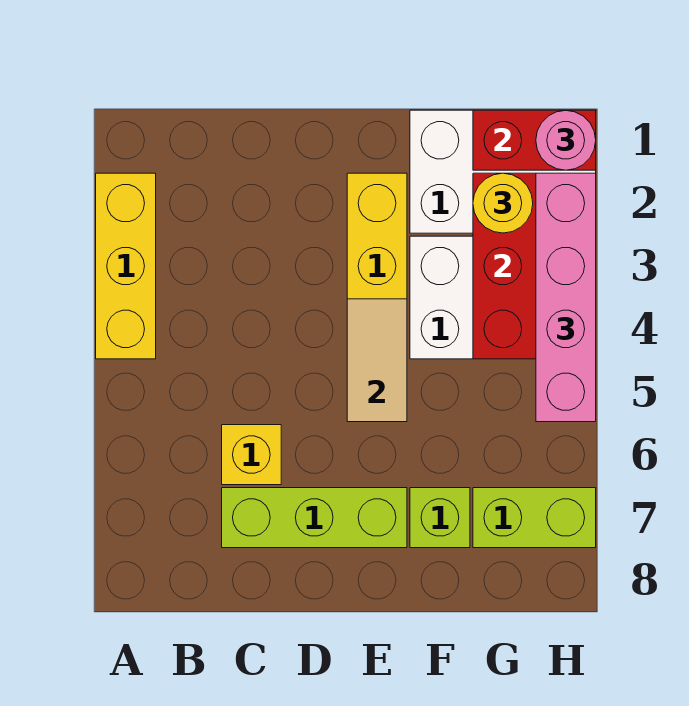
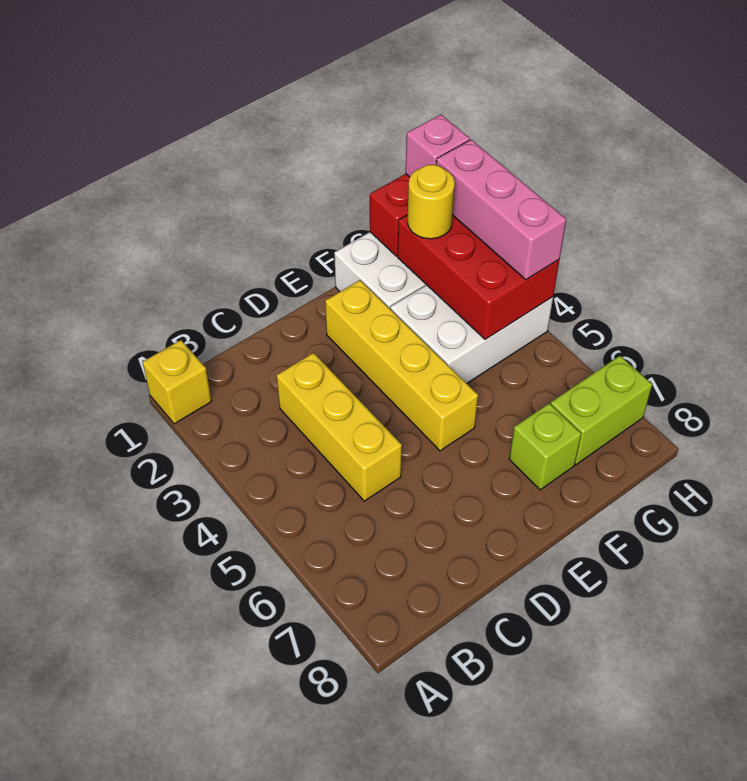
yellow brick A2:A4 level 1 -> yellow brick C3:C5 level 1
yellow brick C6 level 1 -> yellow brick A1 level 1
lime brick C7:E7 level 1 -> none
tan tile E4:E5 level 2 -> none
pink round brick H1 level 3 -> pink brick H1 level 3
pink brick H2:H5 level 3 -> pink brick H2:H4 level 3

